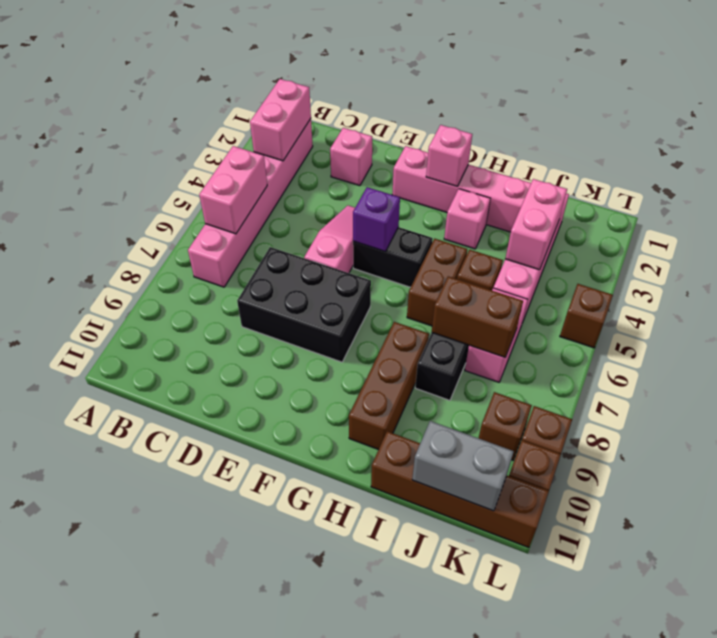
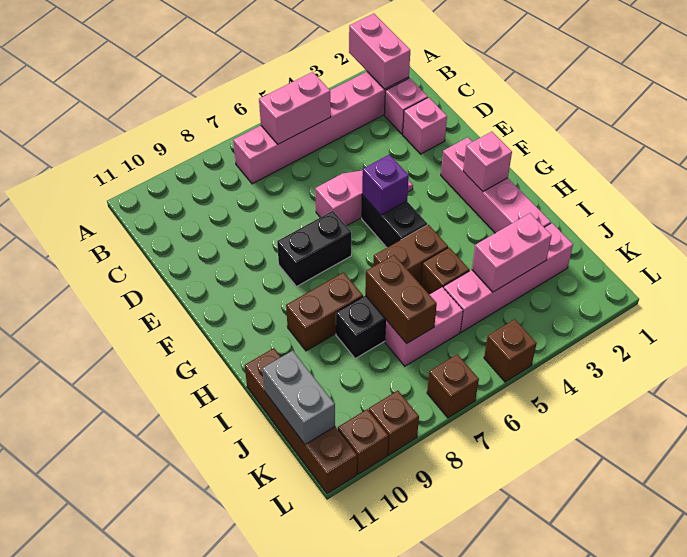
pink brick B2:B3 level 2 -> pink brick A2:B2 level 2
black brick D7:F8 level 1 -> black brick F7:F8 level 1
pink brick H3 level 1 -> pink brick C2 level 1
brown brick H8:H10 level 1 -> brown brick H8:H9 level 1
brown brick K9 level 1 -> brown brick L7 level 1

